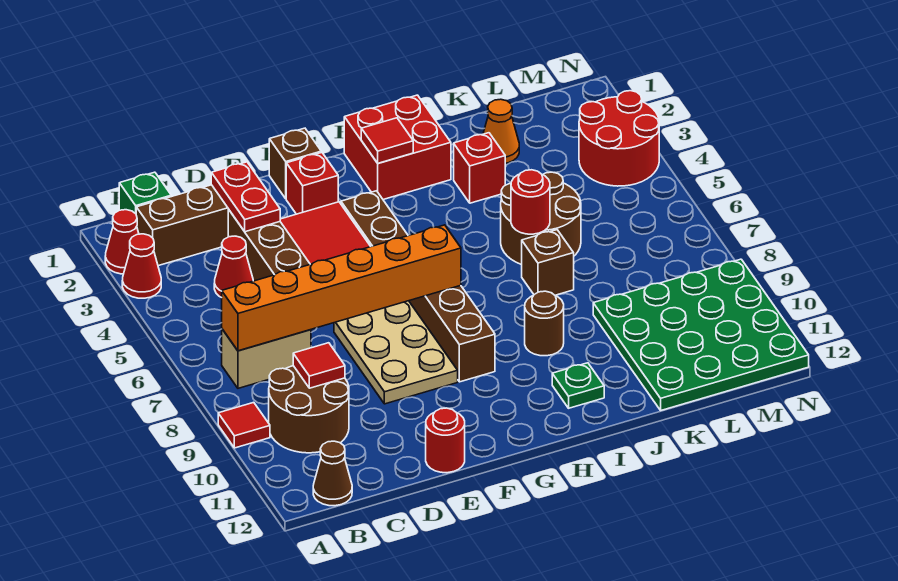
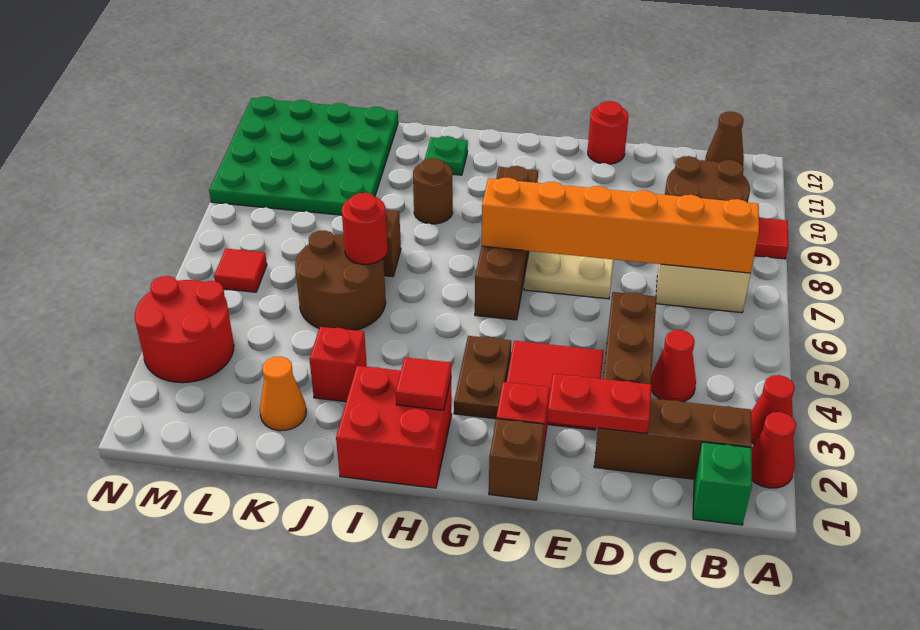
red tile C9 level 2 -> red tile M6 level 1
red plate D2:D3 level 2 -> red plate D2:E2 level 2

